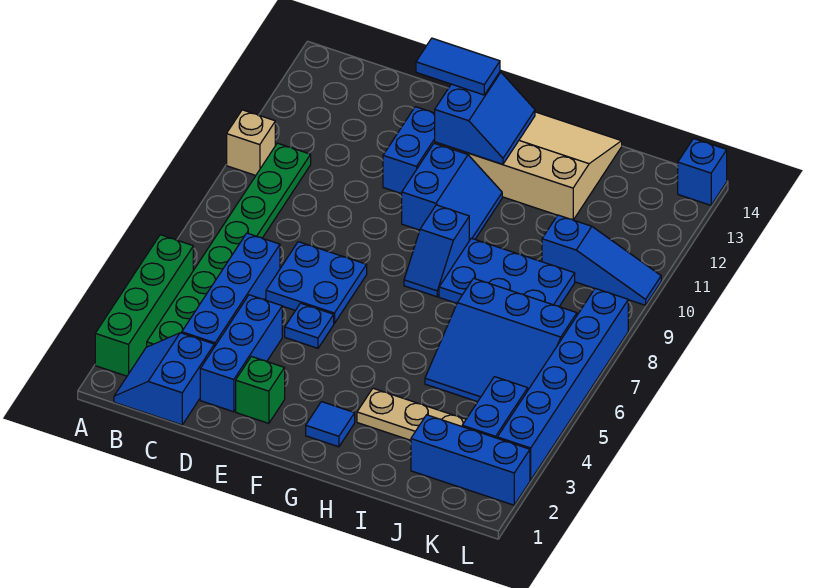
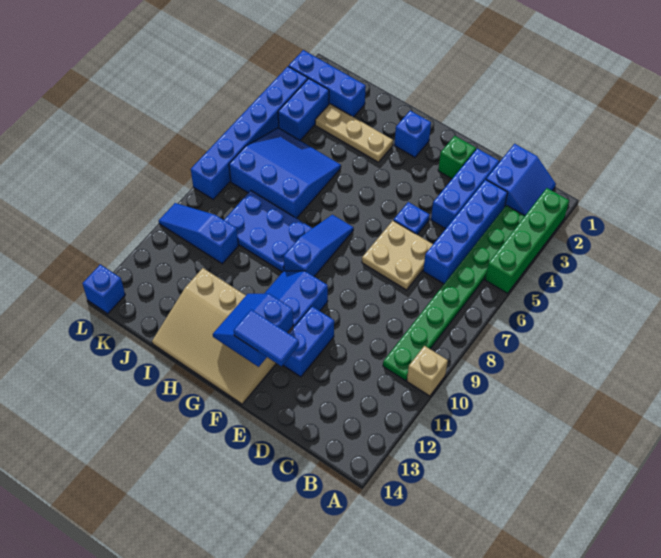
blue plate D6:E7 level 1 -> tan plate D6:E7 level 1
blue tile G2 level 1 -> blue brick G2 level 1
blue slope G8:G9 level 1 top 9 -> blue slope G7:G9 level 1 top 9

